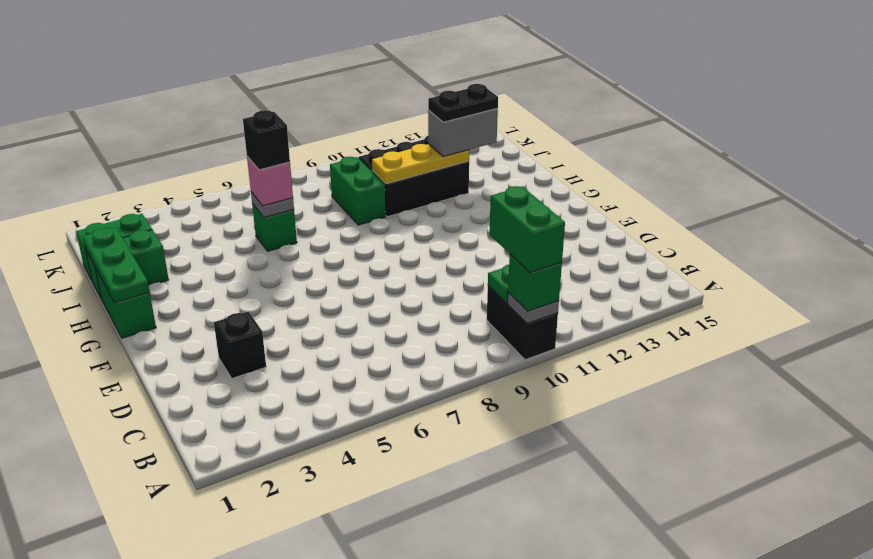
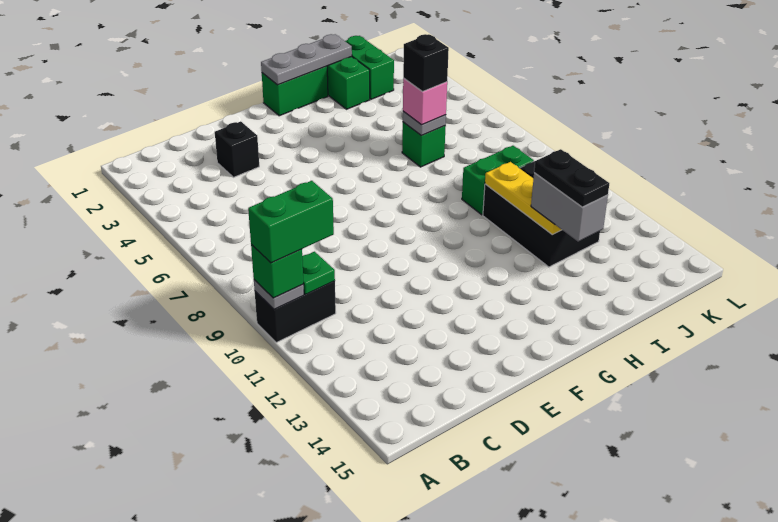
green plate G1:I1 level 2 -> grey plate G1:I1 level 2

